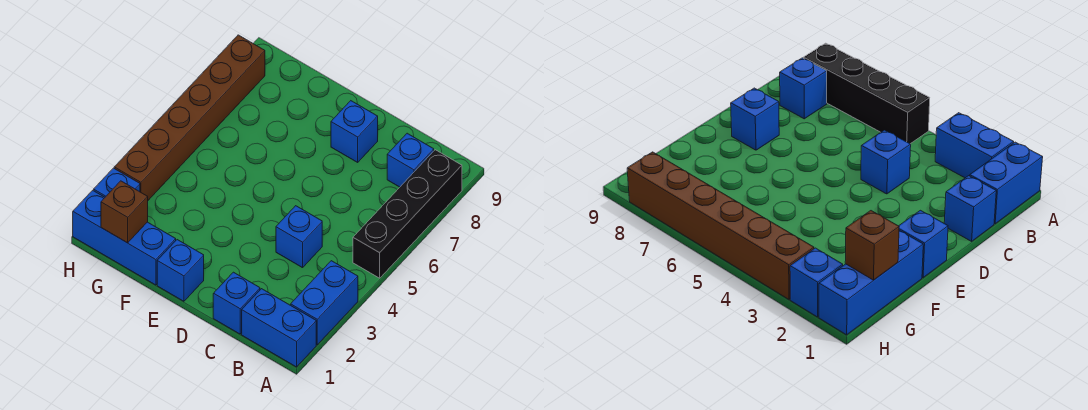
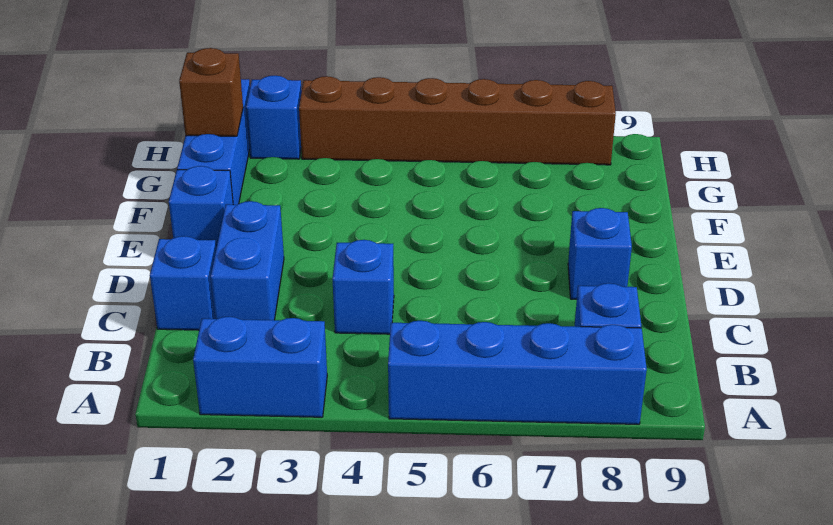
blue brick A1:B1 level 1 -> blue brick C2:D2 level 1
black brick A5:A8 level 1 -> blue brick A5:A8 level 1

